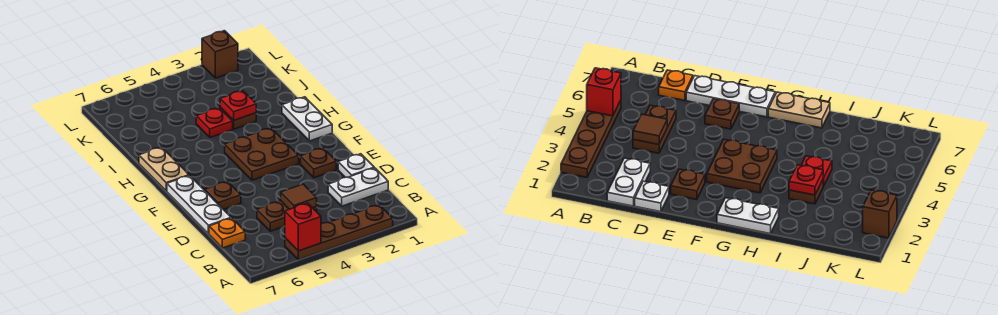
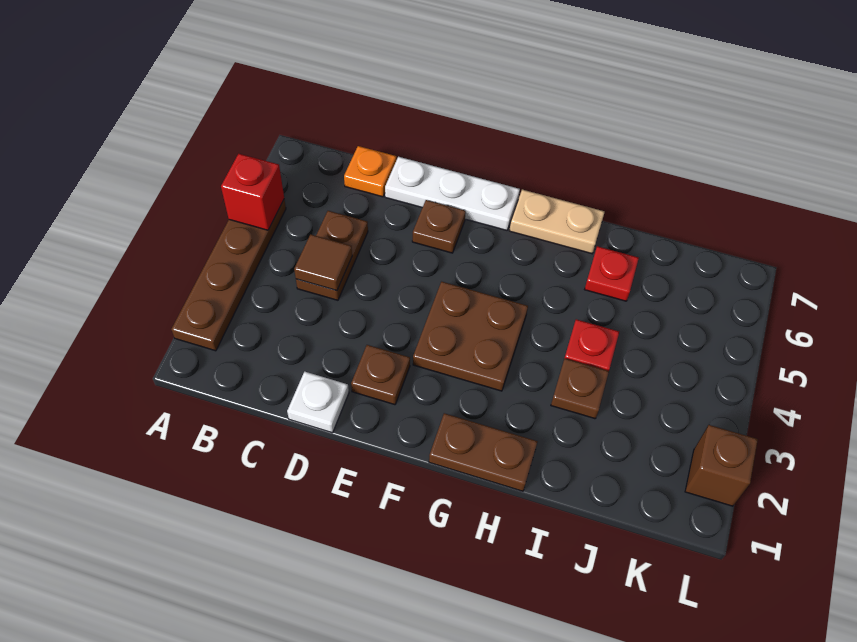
white plate C1:C2 level 1 -> none
white plate G1:H1 level 1 -> brown plate G1:H1 level 1
red plate I3 level 2 -> red plate I6 level 1

